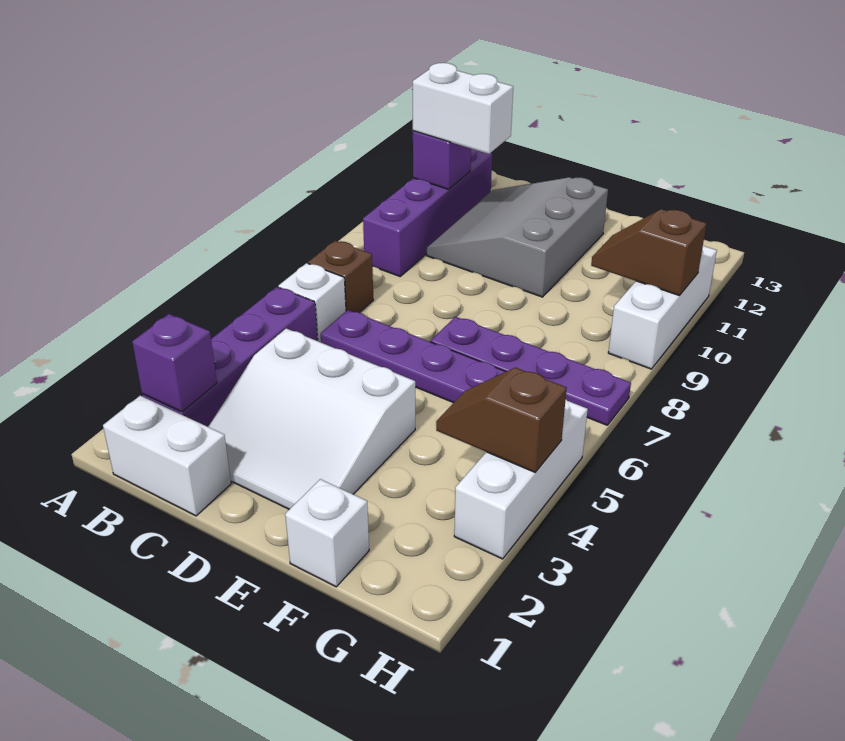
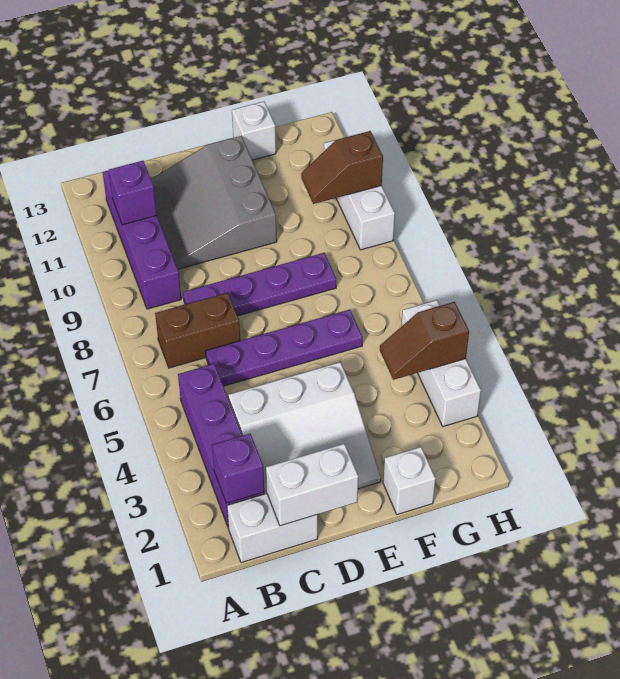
white brick B6 level 1 -> white brick F13 level 1
brown brick B7 level 1 -> brown brick B7:C7 level 1
white brick B11:C11 level 3 -> white brick C1:D1 level 2
purple plate E7:H7 level 1 -> purple plate C8:F8 level 1

